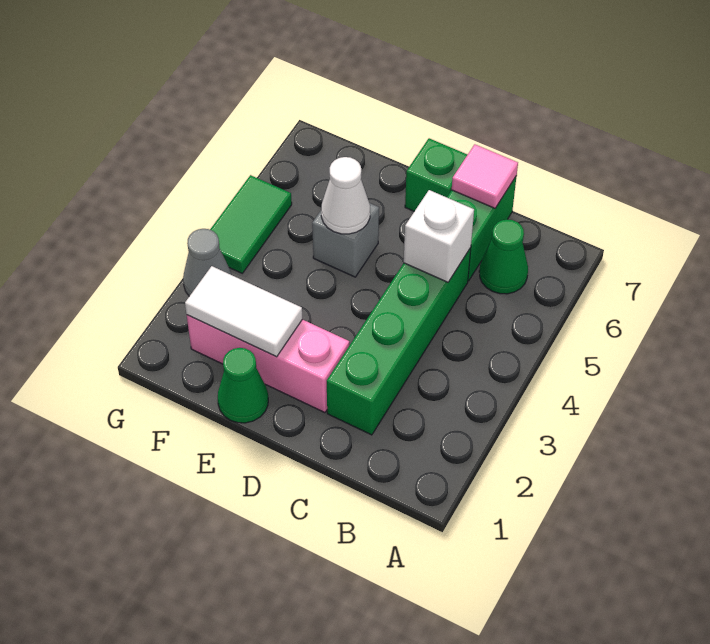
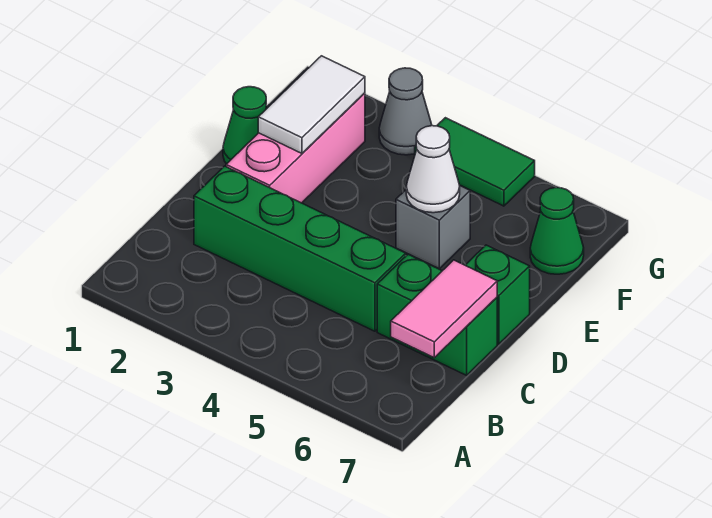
green cone B6 level 1 -> green cone F7 level 1
white brick C5 level 2 -> none
pink tile C7 level 2 -> pink tile B7:C7 level 2

